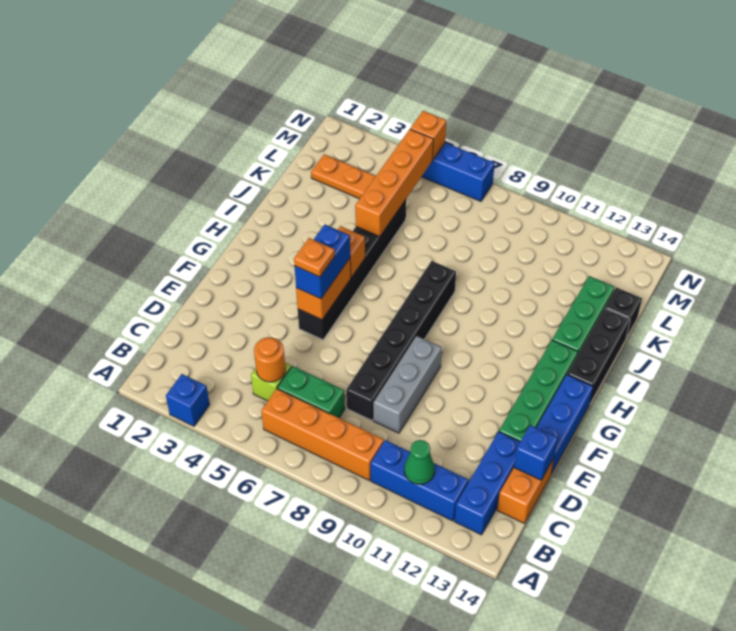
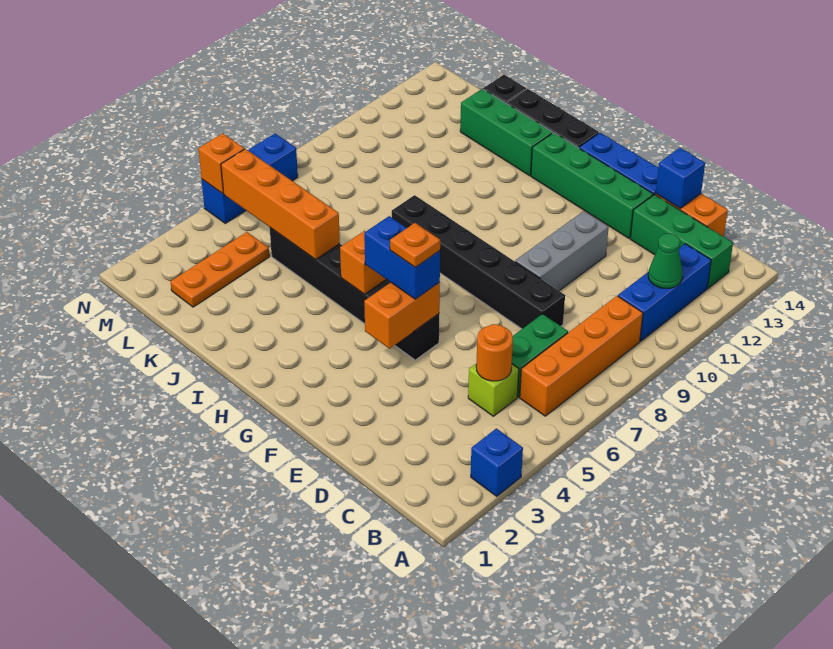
blue brick B13:D13 level 1 -> green brick B13:D13 level 1
grey brick D9:F9 level 1 -> grey brick E9:E11 level 1
orange brick F5:G5 level 2 -> orange brick F4:F5 level 2

